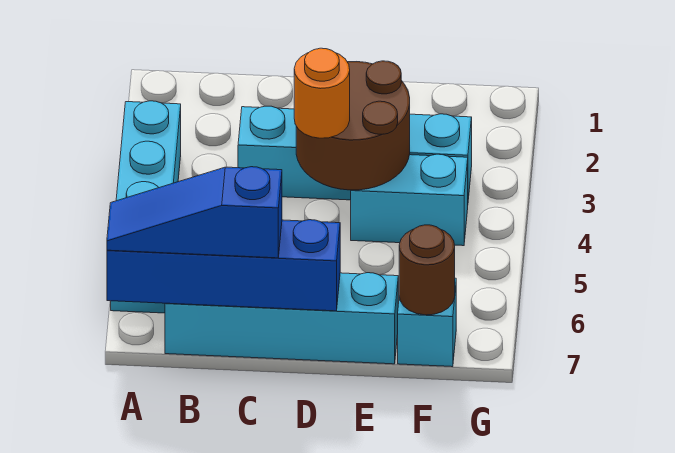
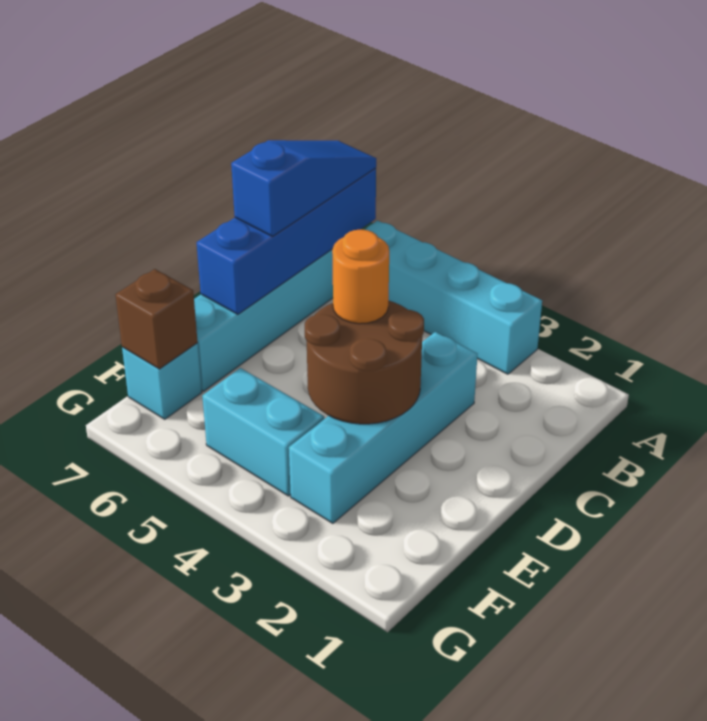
cyan brick E4:F4 level 1 -> cyan brick F4:F5 level 1
brown round brick F7 level 2 -> brown brick F7 level 2

